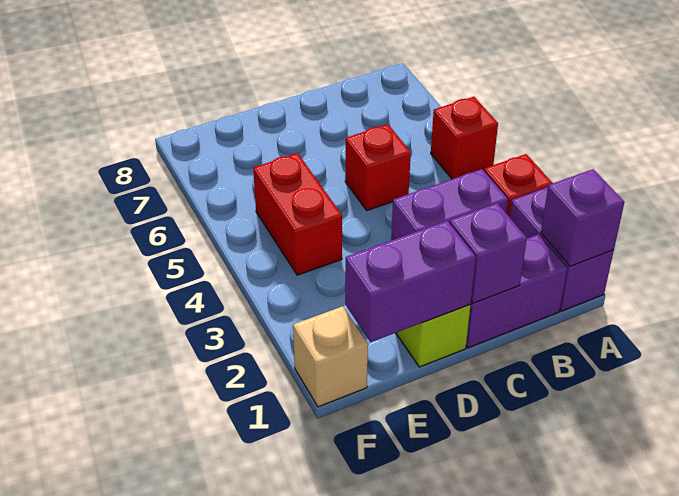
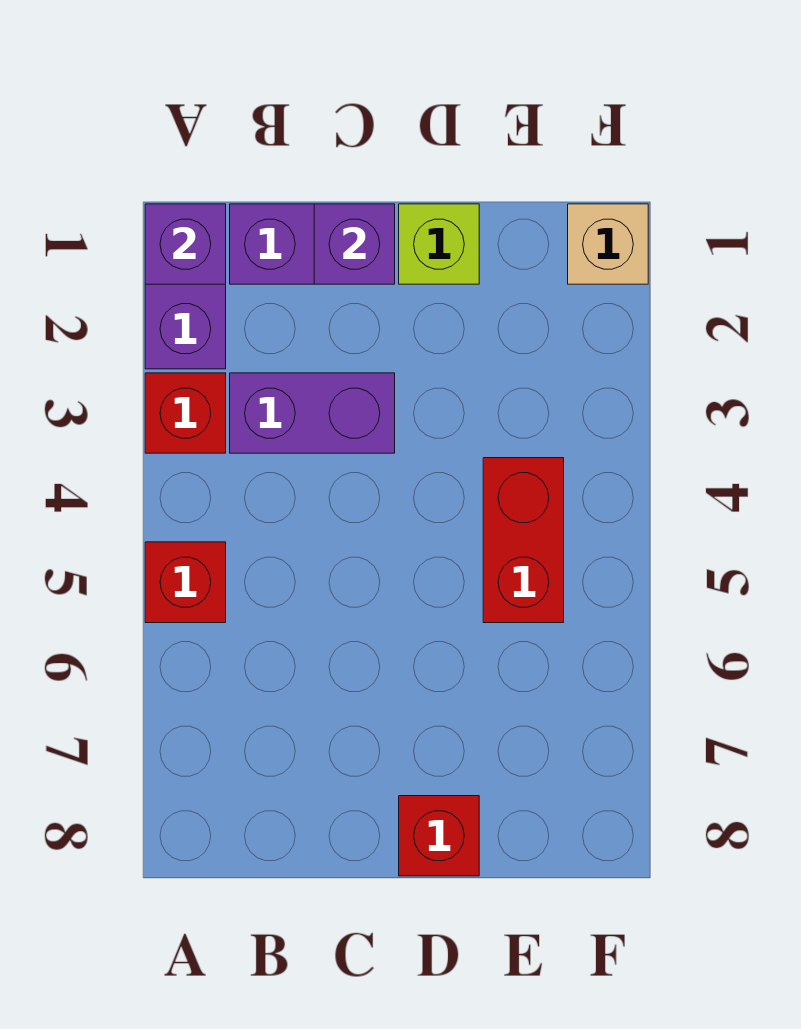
red brick C5 level 1 -> red brick D8 level 1
purple brick D1:E1 level 2 -> none

